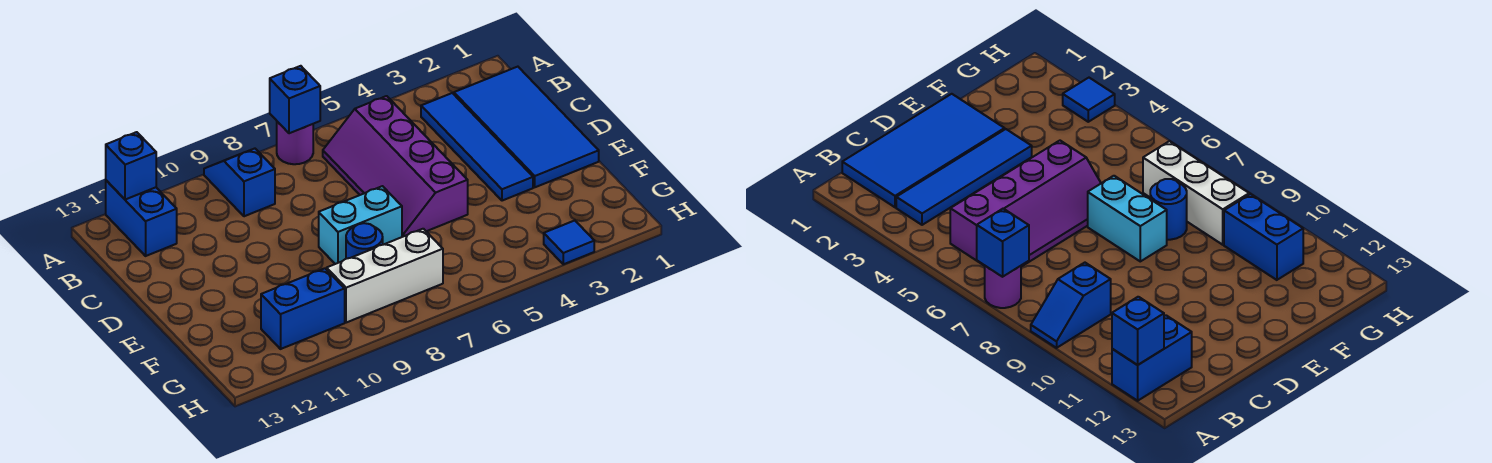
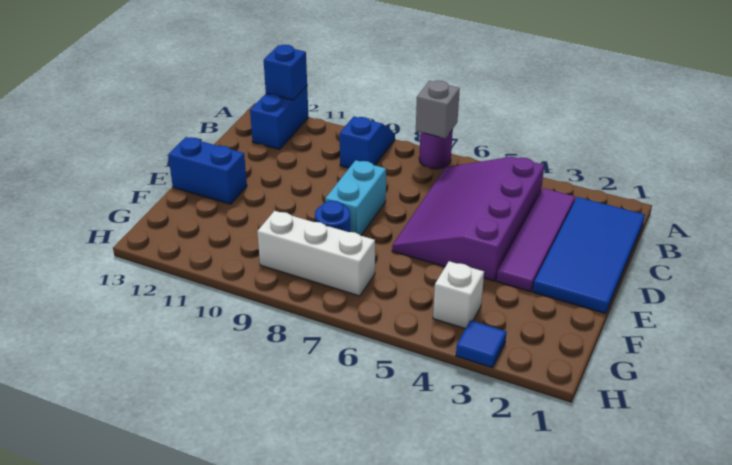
blue brick A7 level 2 -> grey brick A7 level 2
blue tile B3:E3 level 1 -> purple tile B3:E3 level 1
purple slope B5:E6 level 1 top 5 -> purple slope B4:E6 level 1 top 4
cyan brick E7:E8 level 1 -> cyan brick D8:E8 level 1
none -> white brick G4 level 1
blue brick G10:G11 level 1 -> blue brick E12:E13 level 1

